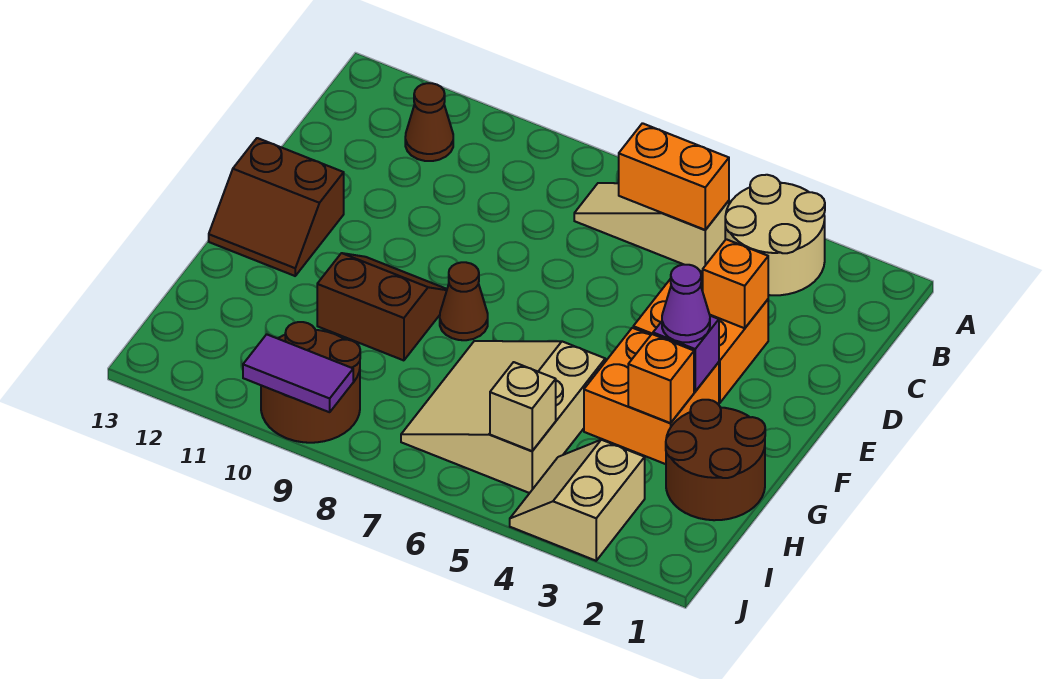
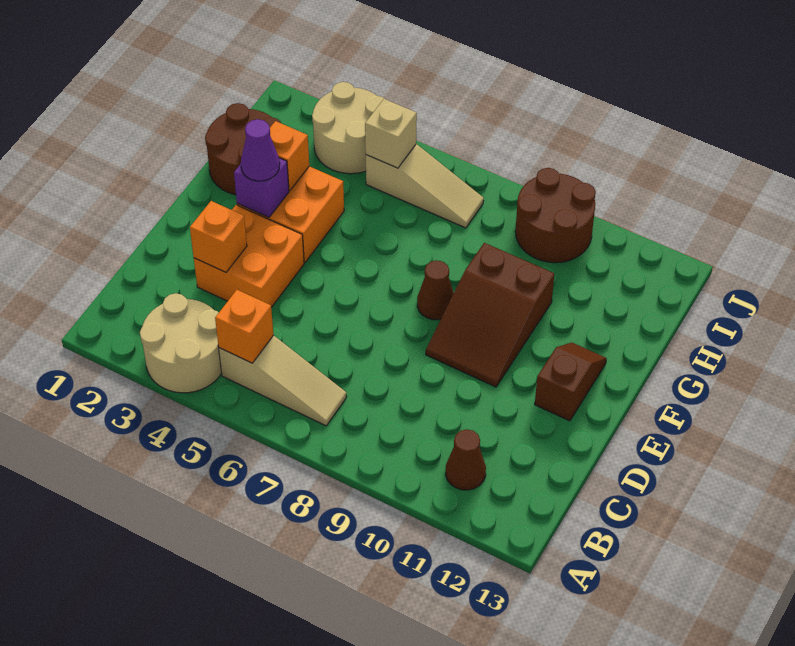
orange brick B5:B6 level 2 -> orange brick B5 level 2
brown slope E12:F13 level 1 top E -> brown slope E12:F12 level 1 top E
brown slope F9:G10 level 1 top G -> brown slope E9:G10 level 1 top G
tan slope G5:I7 level 1 top 5 -> tan slope I5:I7 level 1 top 5
tan slope I3:J4 level 1 top 3 -> tan round brick I3:J4 level 1
purple tile J9:J10 level 2 -> none

